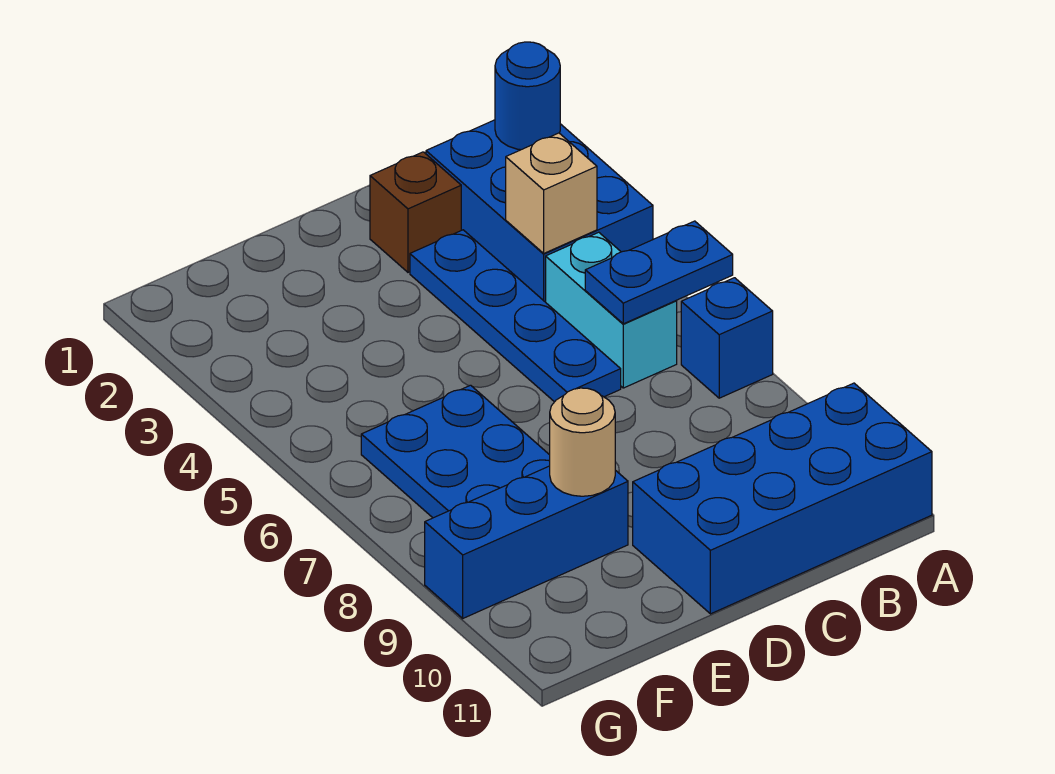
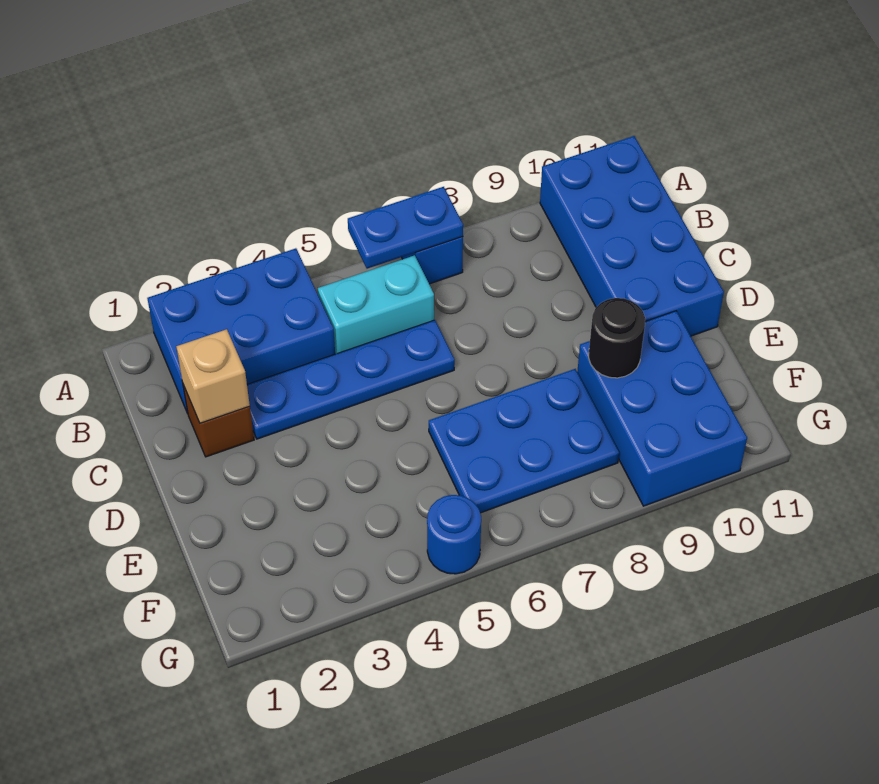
blue round brick A2 level 2 -> blue round brick G5 level 1
blue plate A6:B6 level 2 -> blue plate A6:A7 level 2
tan brick B4 level 2 -> tan brick C2 level 2
blue brick E9:G9 level 1 -> blue brick E9:G10 level 1
tan round brick E9 level 2 -> black round brick E9 level 2

